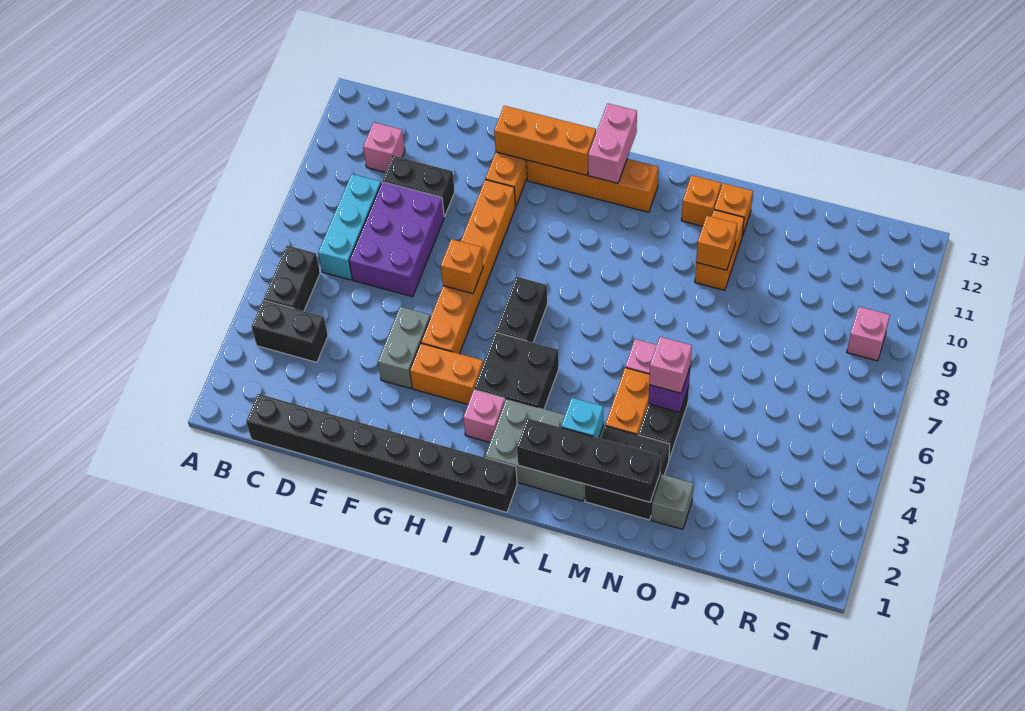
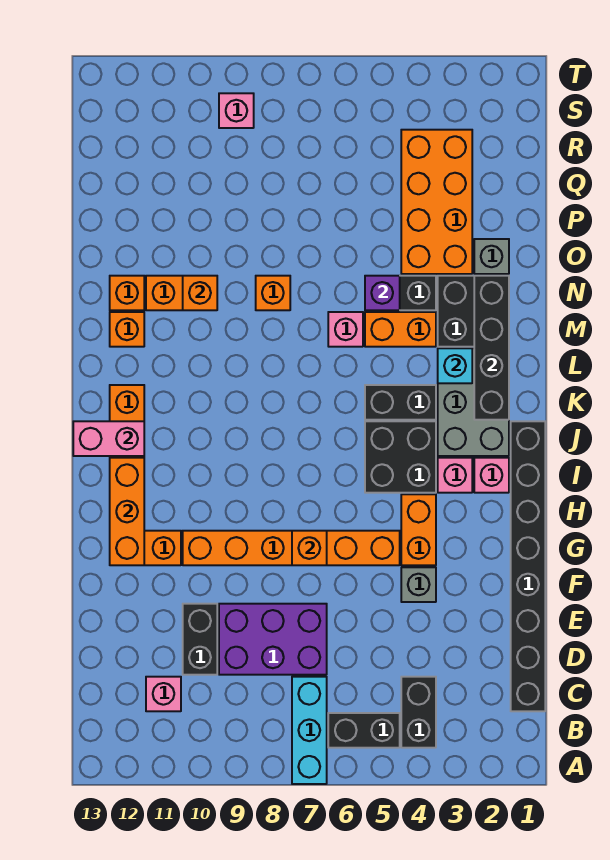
cyan brick C7:C9 level 1 -> cyan brick A7:C7 level 1
grey brick F4:F5 level 1 -> grey brick F4 level 1
black brick I6:I7 level 1 -> black brick K4:K5 level 1
pink brick N5 level 3 -> pink brick I2 level 1
none -> orange brick N8 level 1
none -> orange brick O3:R4 level 1

